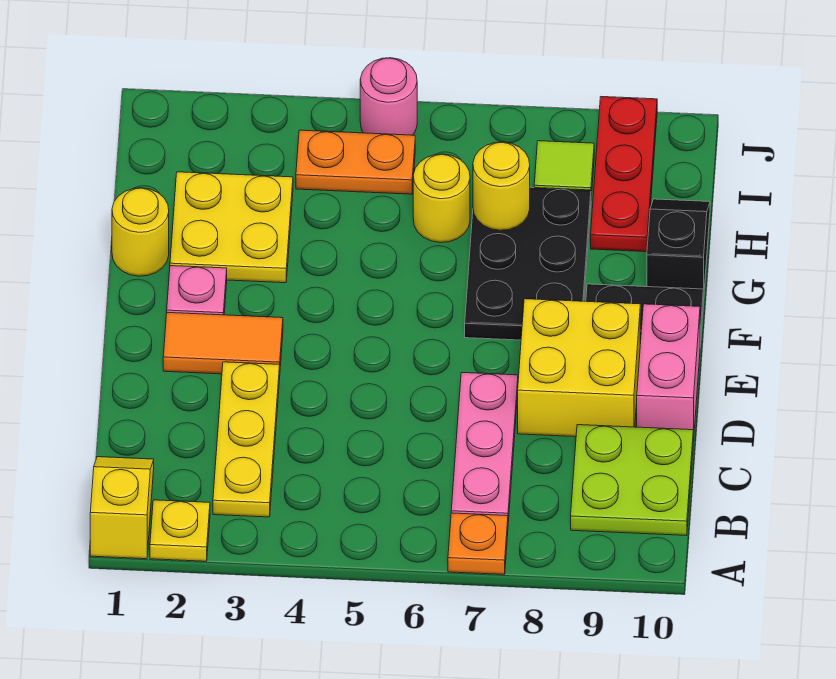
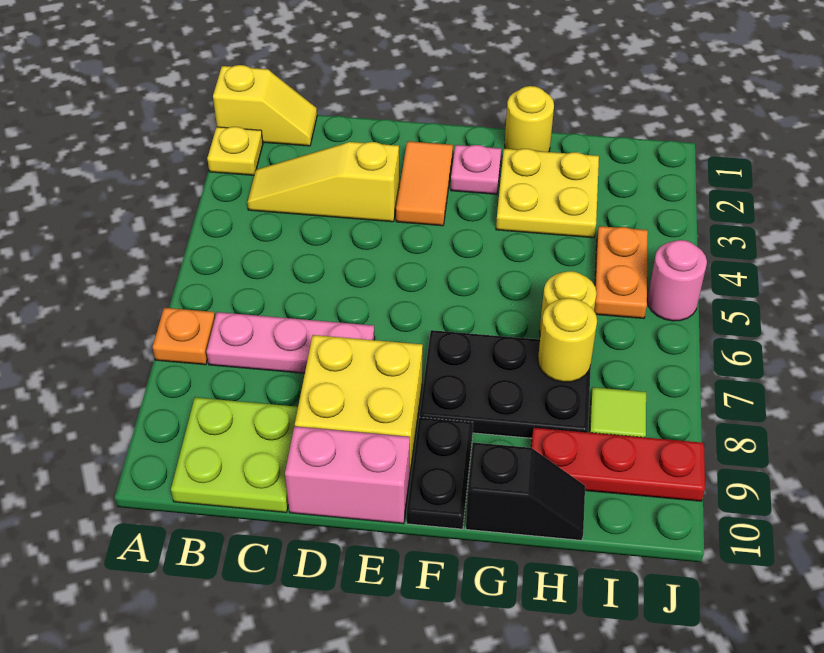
yellow plate B3:D3 level 1 -> yellow slope B3:D3 level 1 top D

